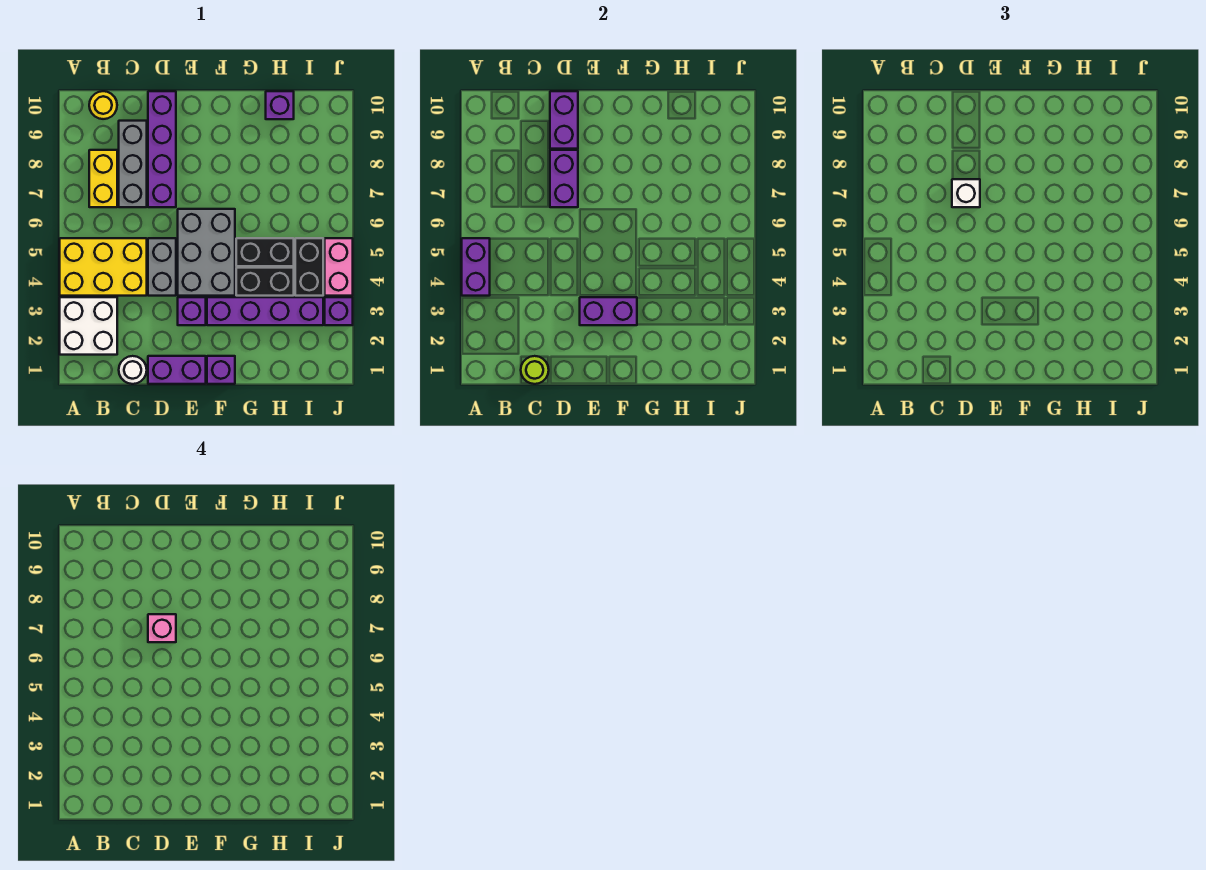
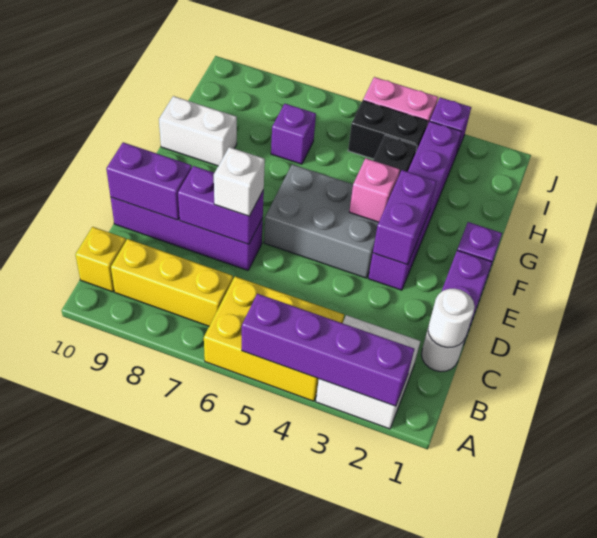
yellow brick A4:C5 level 1 -> yellow brick A4:B6 level 1
purple brick A4:A5 level 2 -> purple brick A2:A5 level 2
yellow brick B7:B8 level 1 -> yellow brick B7:B9 level 1
yellow round brick B10 level 1 -> yellow brick B10 level 1
lime round brick C1 level 2 -> white round brick C1 level 2
grey brick C7:C9 level 1 -> none
grey brick D4:D5 level 1 -> none
pink brick D7 level 4 -> pink brick F4 level 2
black brick G5:H5 level 1 -> none
none -> white brick G9:G10 level 1
purple brick H10 level 1 -> purple brick H7 level 1

